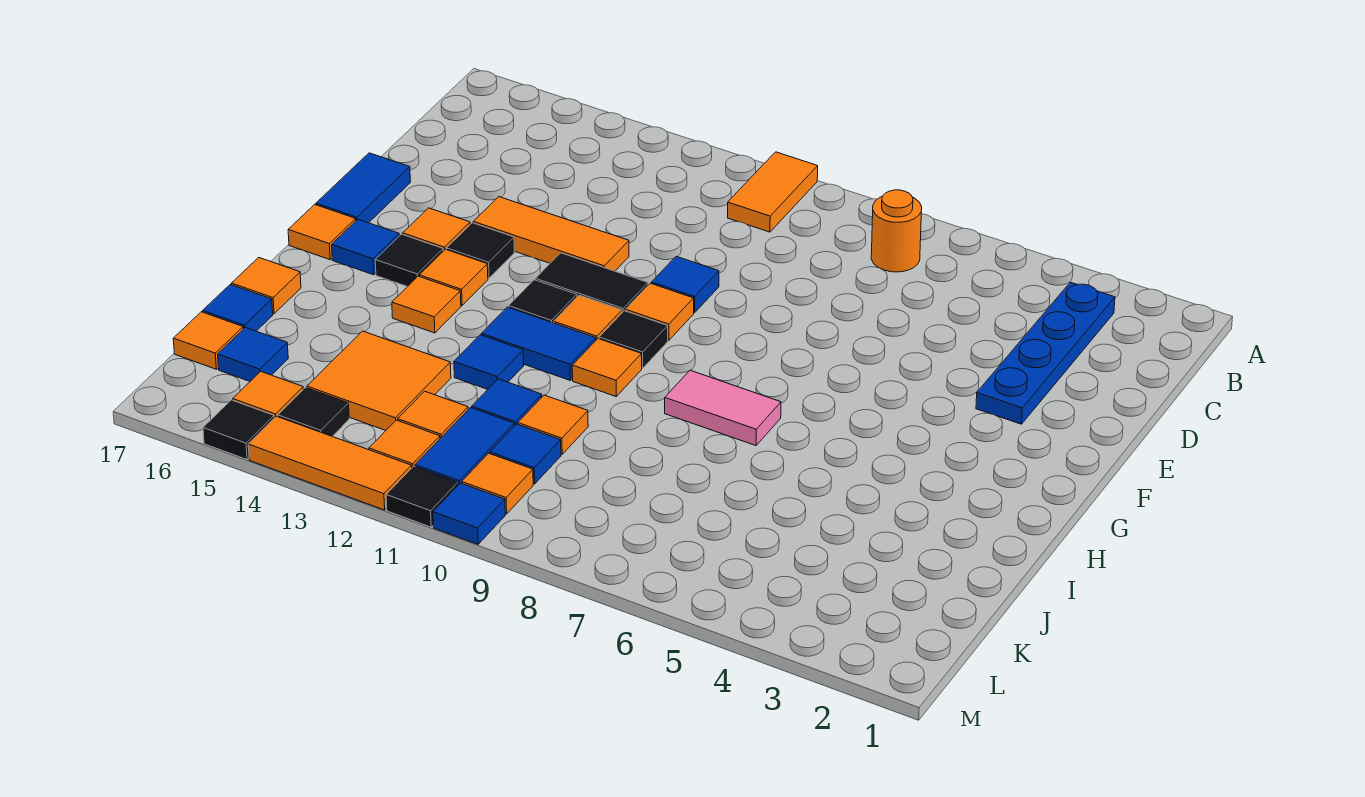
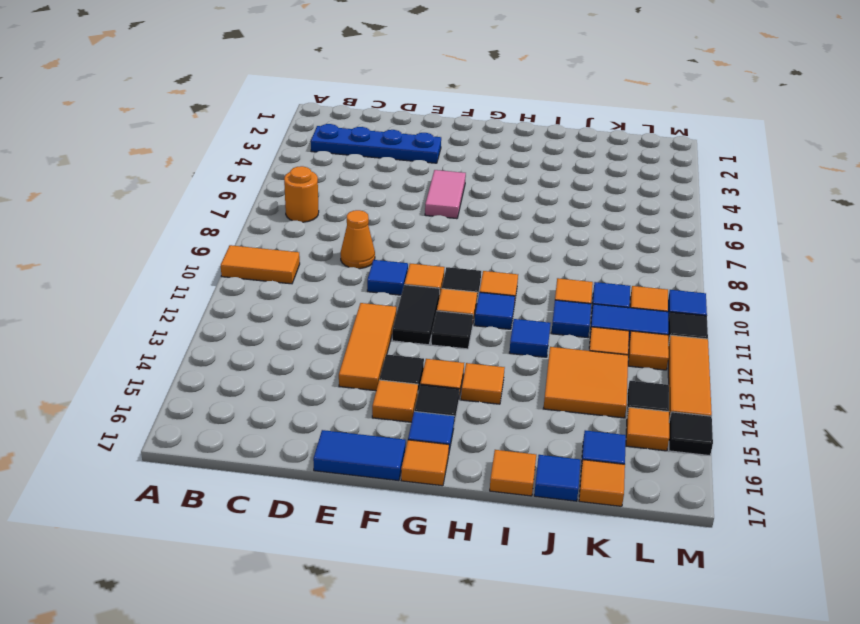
none -> orange cone D9 level 1
pink tile H7:H8 level 1 -> pink tile F5:F6 level 1
blue tile H11:H12 level 1 -> blue tile H11 level 1

